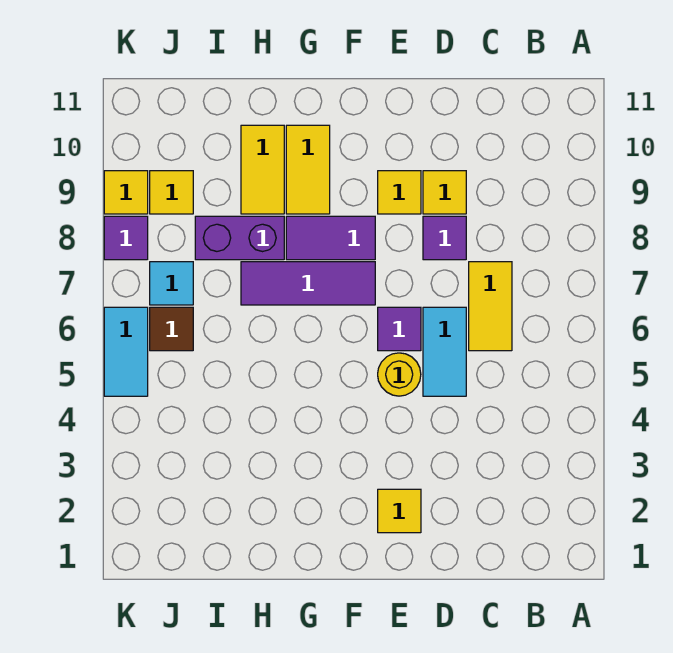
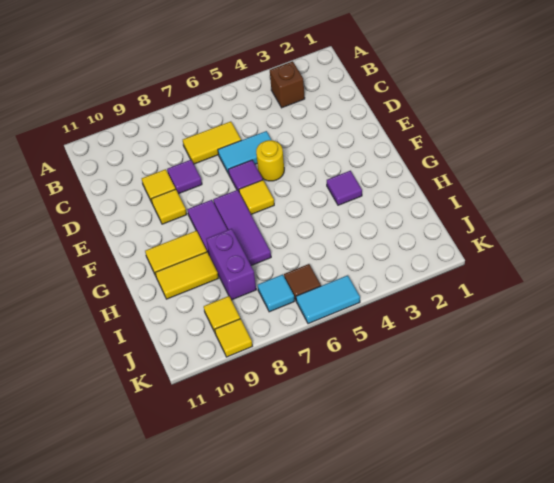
none -> brown brick B3 level 1
yellow tile E2 level 1 -> yellow tile F6 level 1
purple tile K8 level 1 -> purple tile G3 level 1

